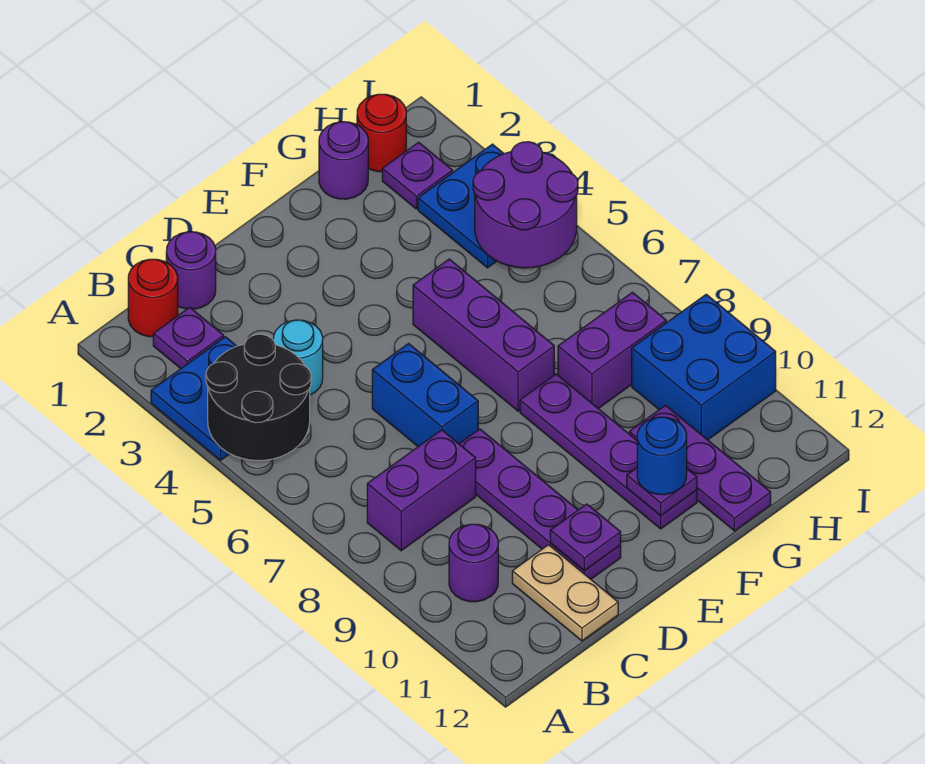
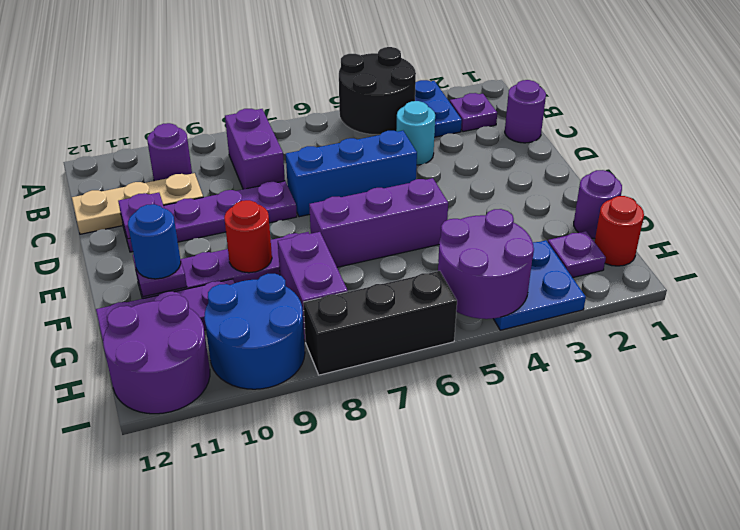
red round brick B1 level 1 -> red round brick F9 level 2
tan plate C11:C12 level 1 -> tan plate C10:C12 level 1
blue brick D6:D7 level 1 -> blue brick D5:D7 level 1
blue brick H9:I10 level 1 -> blue round brick H9:I10 level 1
none -> purple round brick H11:I12 level 1
none -> black brick I6:I8 level 1

